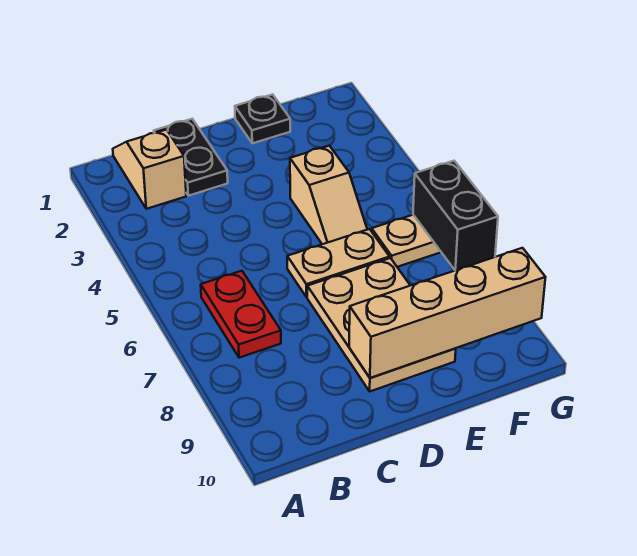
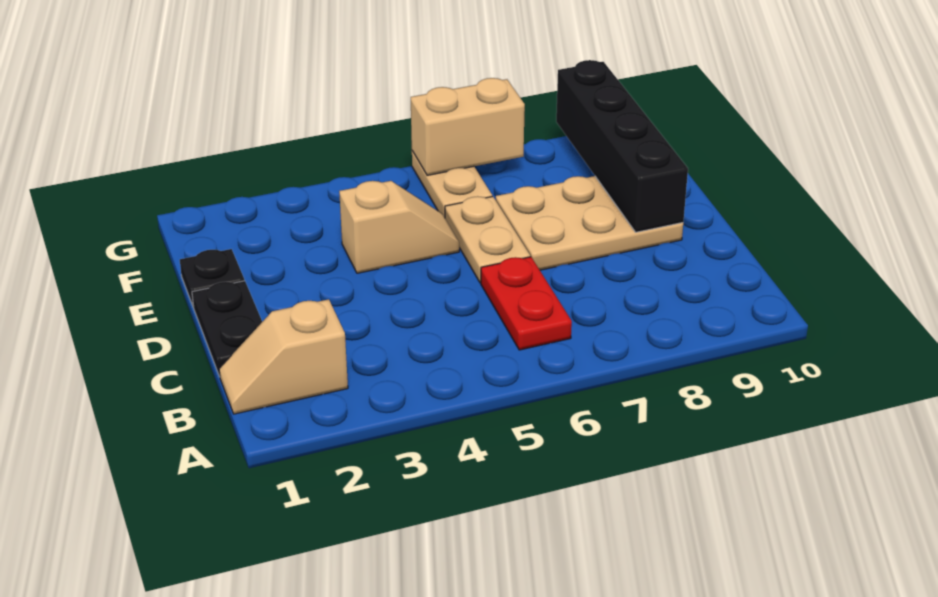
red plate B6:B7 level 1 -> red plate B6:C6 level 1
black plate C1:C2 level 1 -> black plate C1:D1 level 1
tan brick D9:G9 level 2 -> black brick D9:G9 level 2
black brick G6:G7 level 2 -> tan brick G6:G7 level 2

